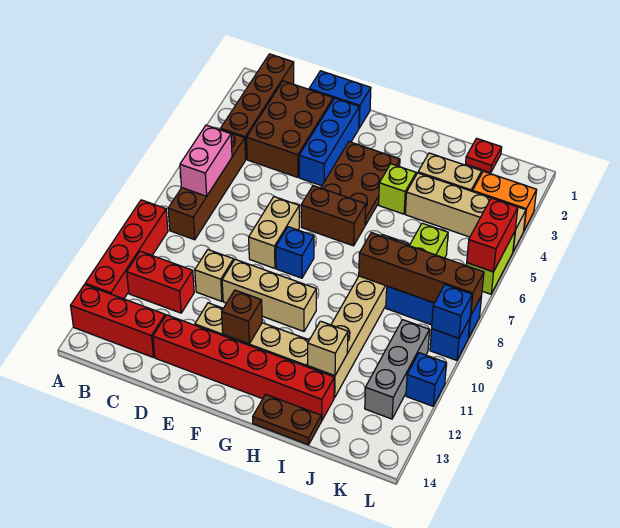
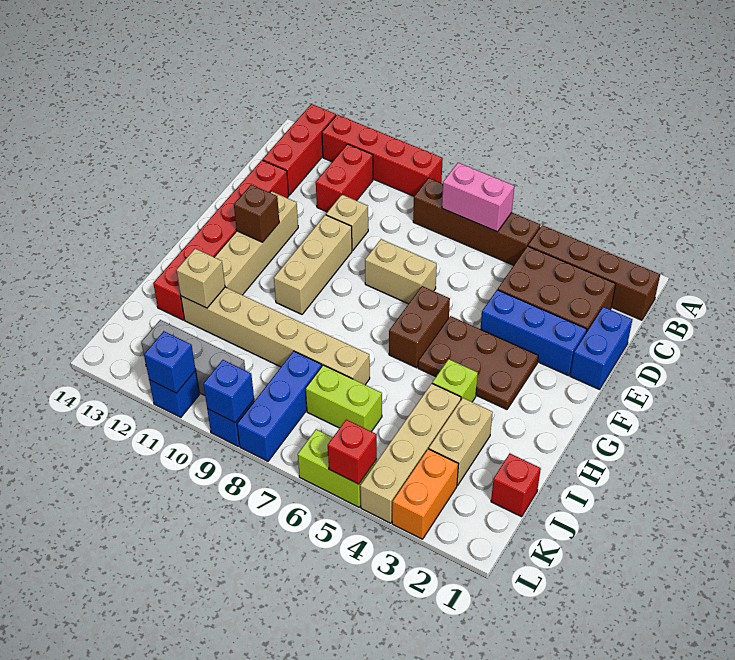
blue brick F8 level 1 -> blue brick L11 level 2
brown plate H14:I14 level 1 -> none
brown brick I8:L8 level 2 -> none
red plate J1 level 1 -> red brick J1 level 1
red brick L5:L6 level 2 -> red brick L5 level 2

